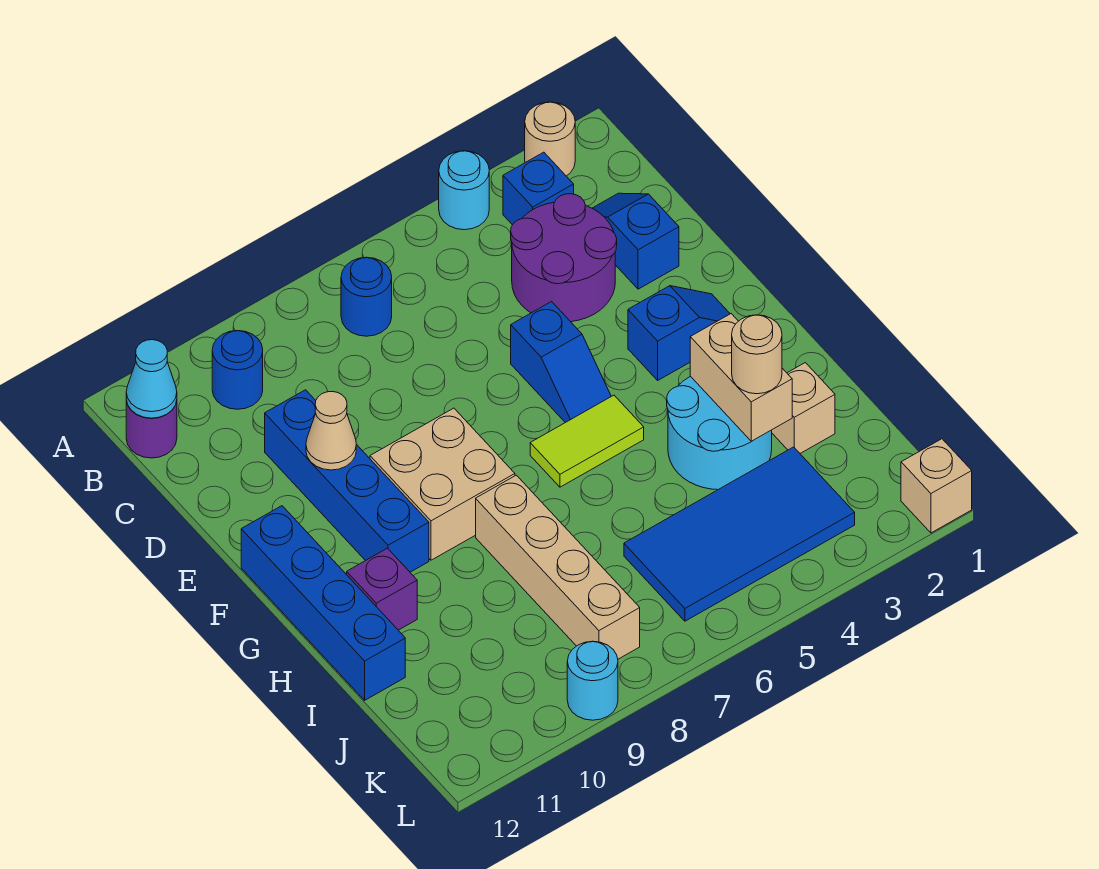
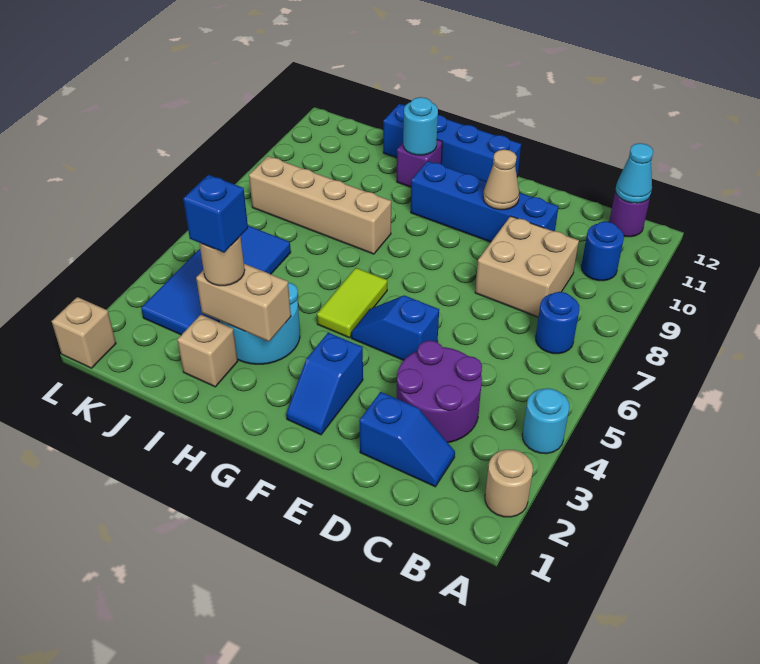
blue brick B3 level 1 -> blue brick I3 level 4
tan brick F8:G9 level 1 -> tan brick C8:D9 level 1
cyan round brick L9 level 1 -> cyan round brick H11 level 2

